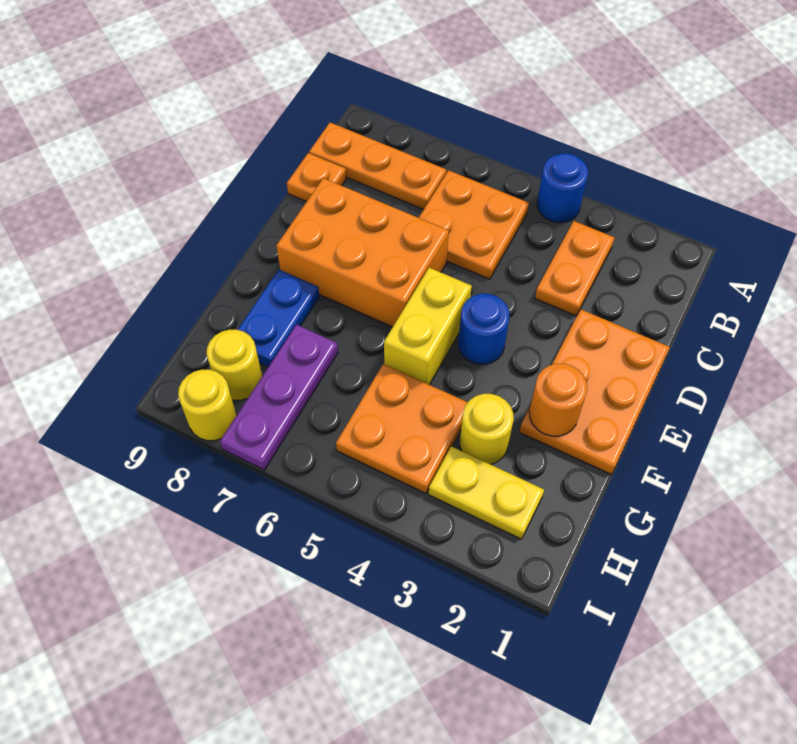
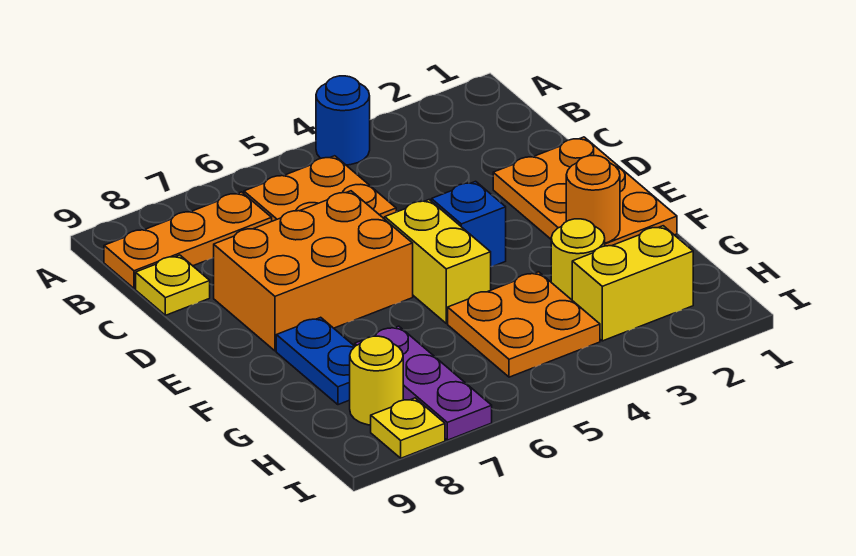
orange plate B3:C3 level 1 -> none
orange plate C9 level 1 -> yellow plate C9 level 1
blue round brick E4 level 1 -> blue brick E4 level 1
yellow plate H2:H3 level 1 -> yellow brick H2:H3 level 1
yellow round brick I8 level 1 -> yellow plate I8 level 1

